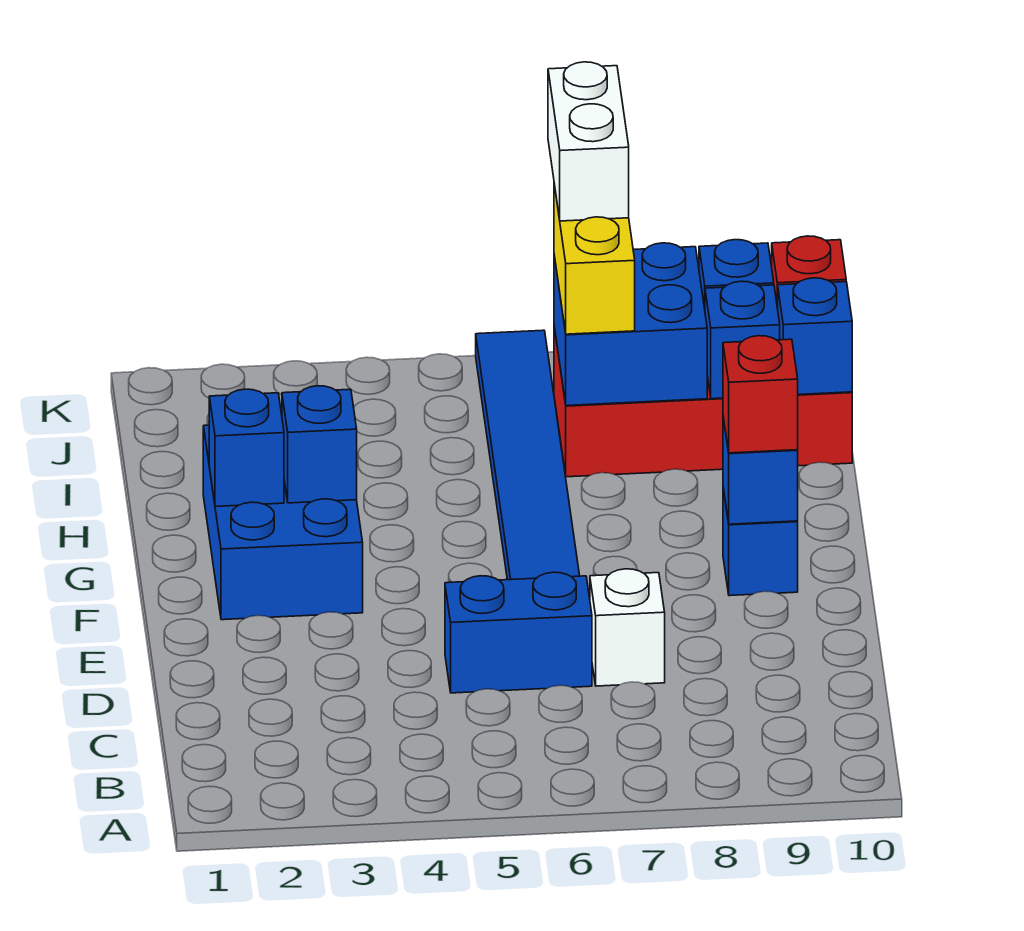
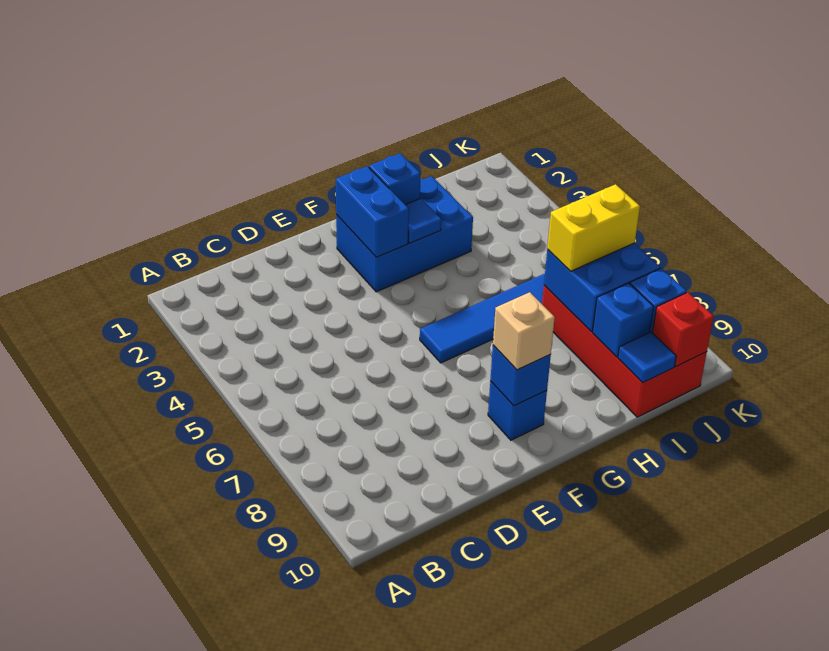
blue brick D5:D6 level 1 -> blue brick F2:F3 level 2
white brick D7 level 1 -> none
red brick F9 level 3 -> tan brick F9 level 3
blue brick G3 level 2 -> blue tile G3 level 2
blue brick I10 level 2 -> blue tile I10 level 2
white brick J7:K7 level 4 -> none

